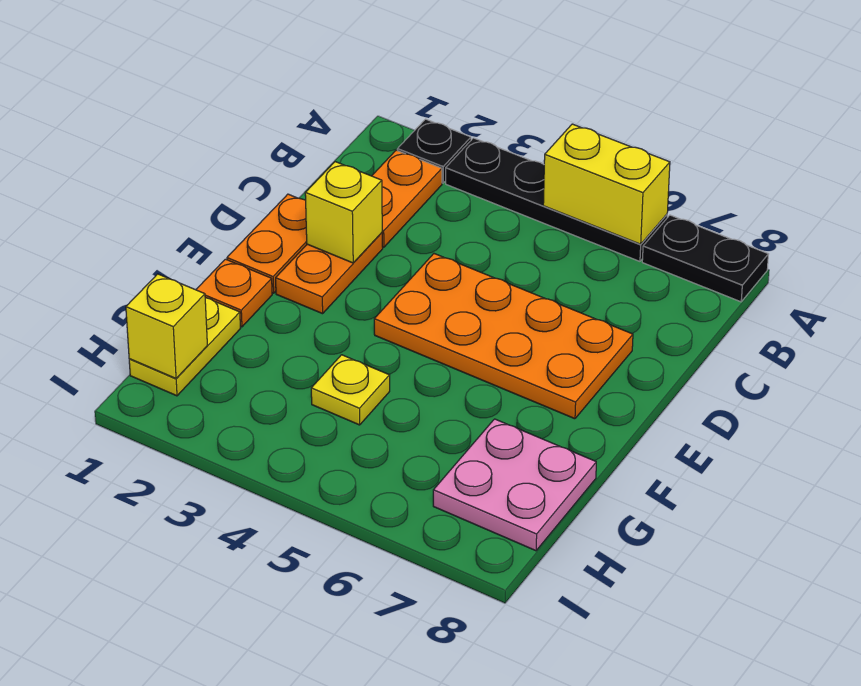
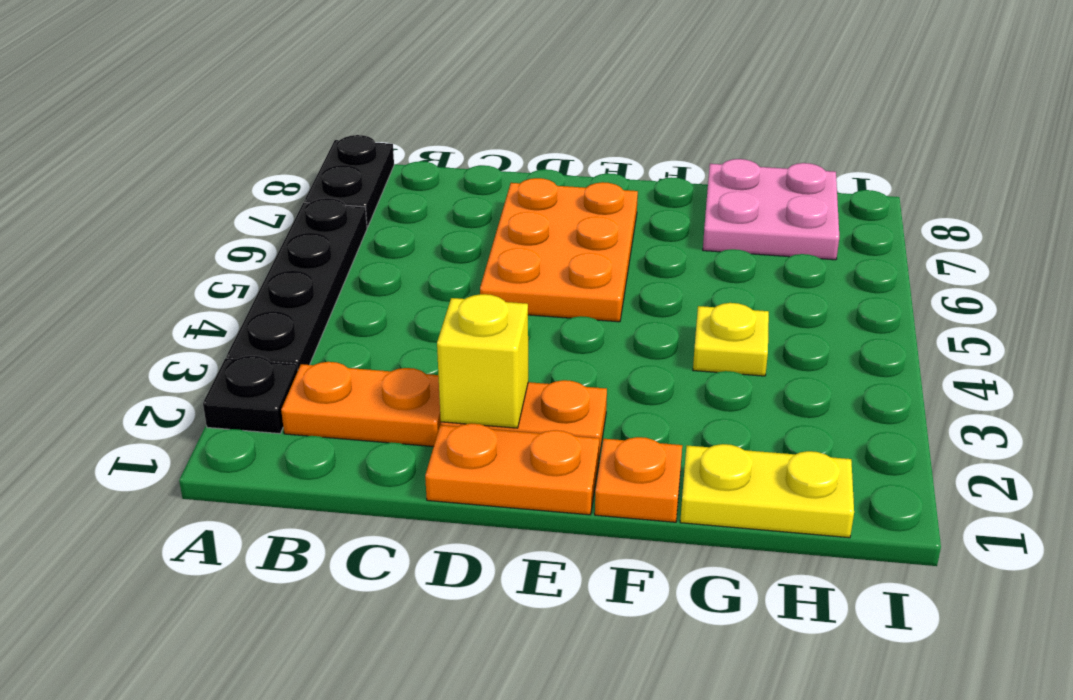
yellow brick A5:A6 level 2 -> none
orange plate D4:E7 level 1 -> orange plate D5:E7 level 1
yellow brick H1 level 2 -> none

